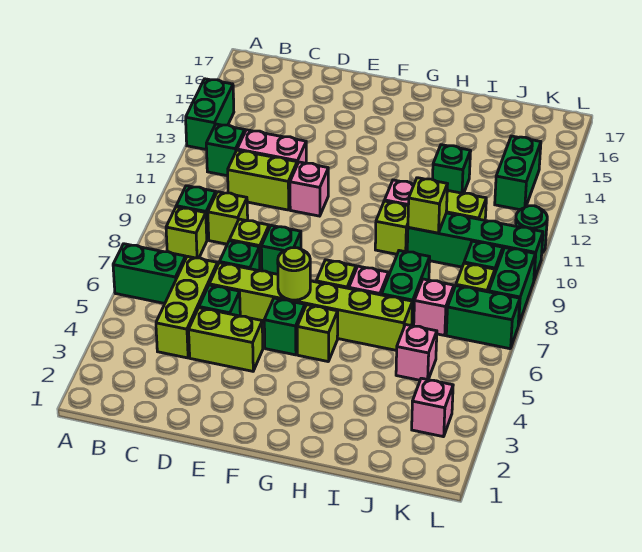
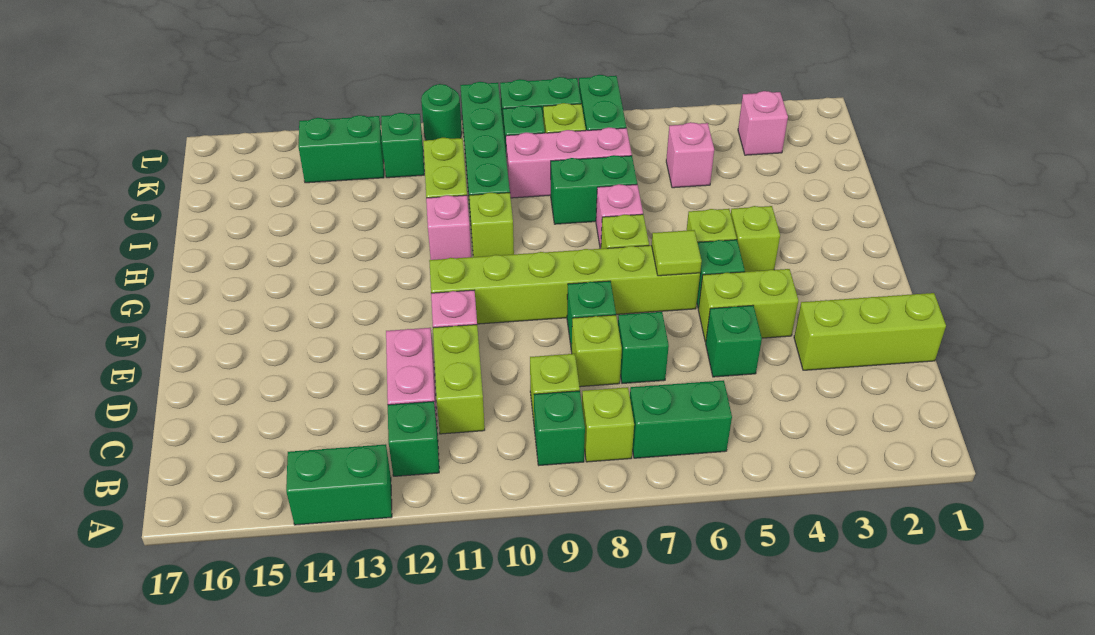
green brick A6:B6 level 1 -> green brick B6:B7 level 1
lime brick C4:C6 level 1 -> lime brick D1:D3 level 1
lime brick D4:E4 level 1 -> lime brick E4:E5 level 1
lime brick D6:I6 level 1 -> lime brick F6:F11 level 1
lime round brick F6 level 2 -> lime tile F6 level 2
lime brick I10 level 2 -> lime brick G4 level 1
green brick I13 level 1 -> green brick K12 level 1
pink brick J7 level 1 -> pink brick J7:J9 level 1

